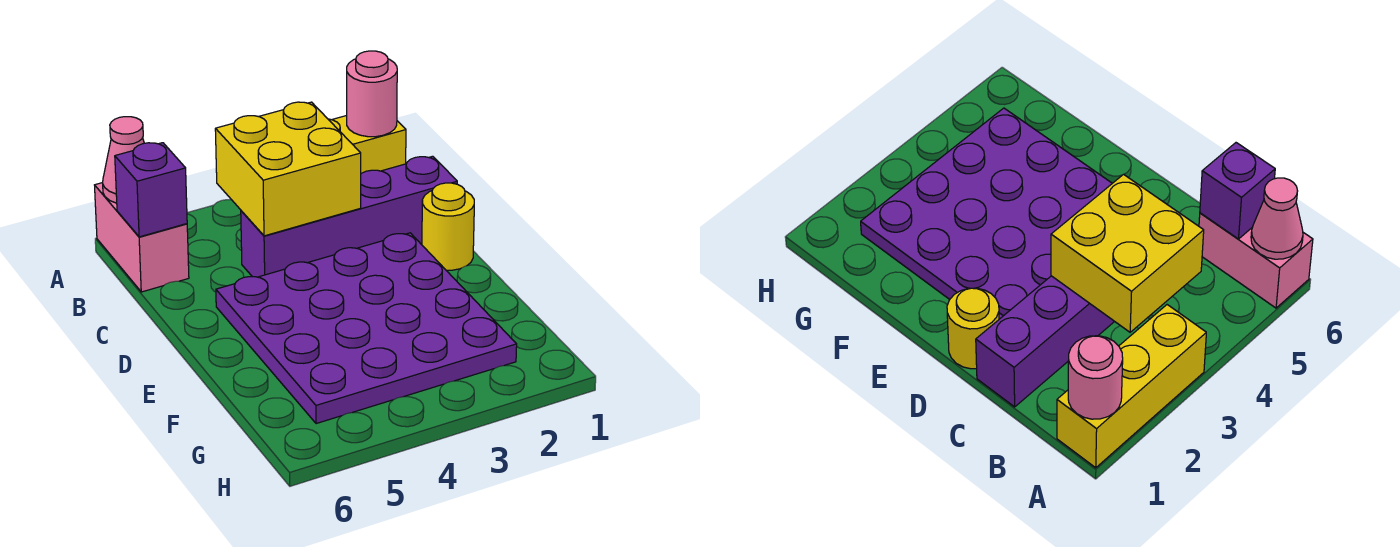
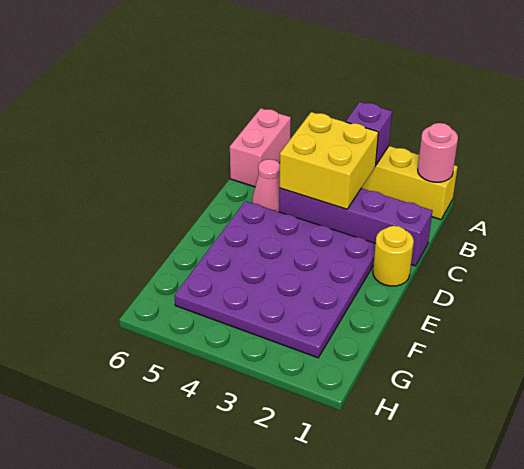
pink cone A6 level 2 -> pink cone C5 level 1
purple brick B6 level 2 -> purple brick A3 level 2

